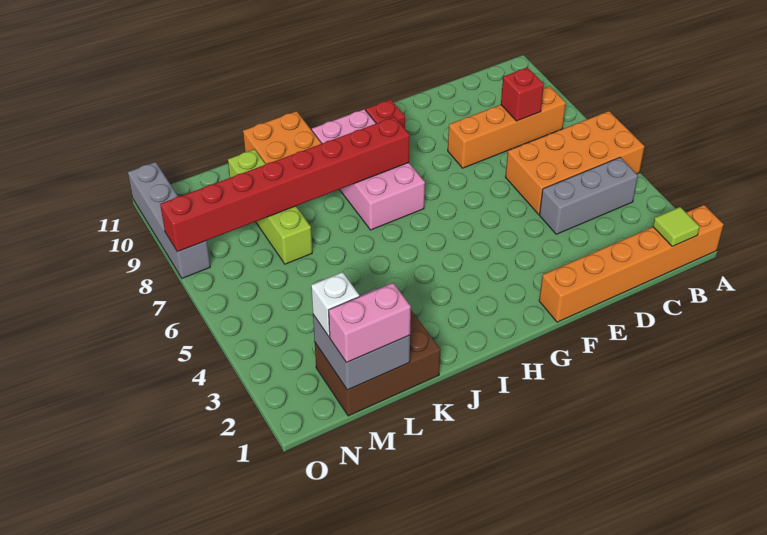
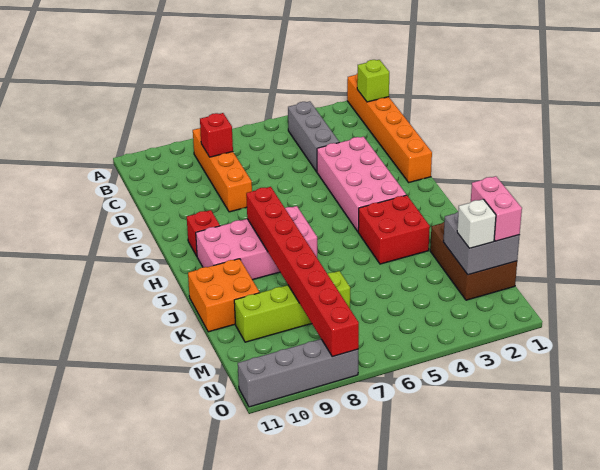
orange brick A5:D6 level 1 -> none
lime tile B1 level 2 -> lime brick B1 level 2
none -> pink brick E3:H4 level 1
none -> red brick I3:J4 level 1

